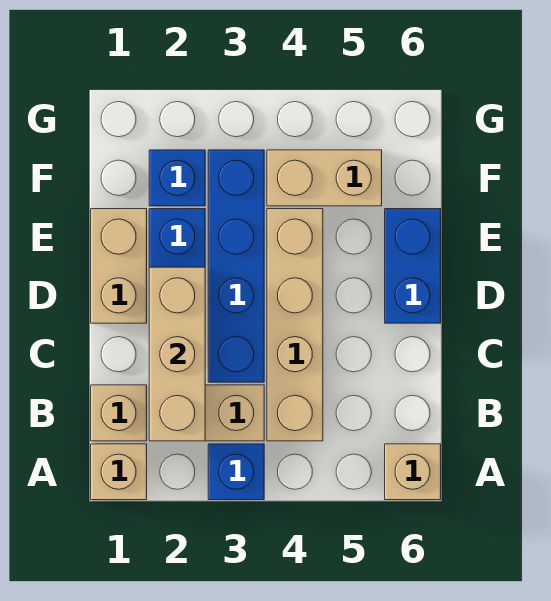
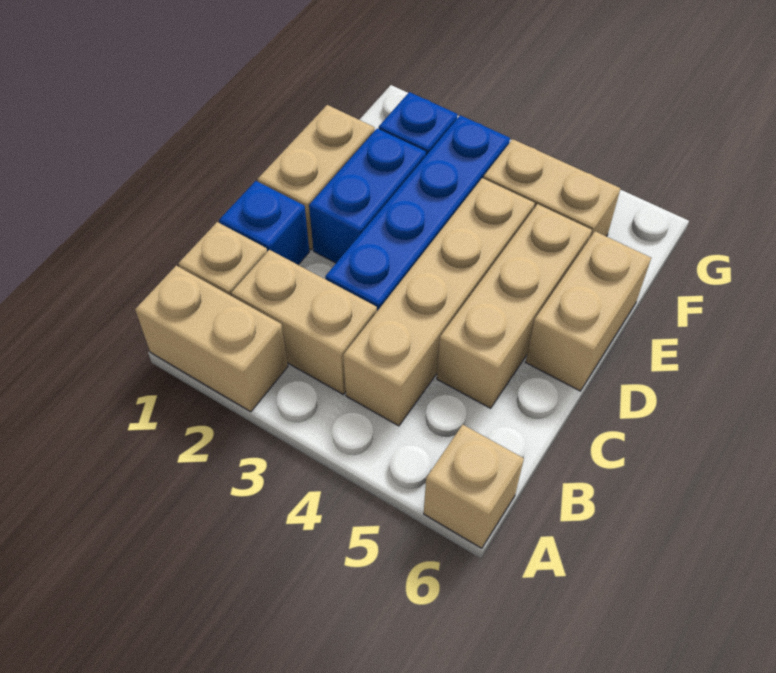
tan brick A1 level 1 -> tan brick A1:A2 level 1
blue brick A3 level 1 -> blue brick C1 level 1
tan brick B2:D2 level 2 -> tan brick C5:E5 level 1
blue brick D6:E6 level 1 -> tan brick D6:E6 level 1

